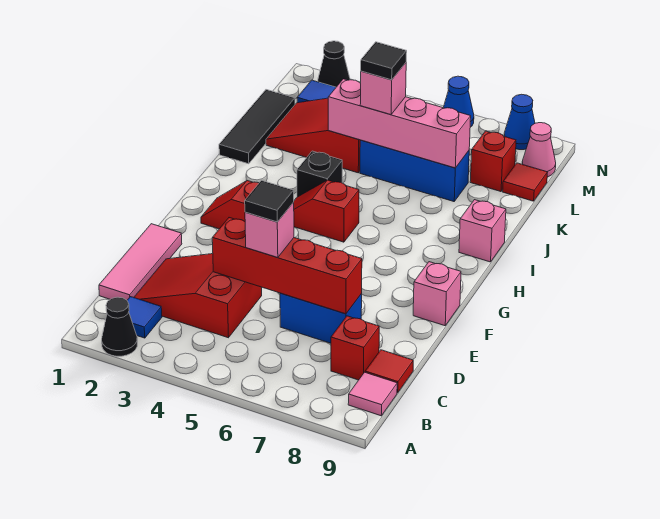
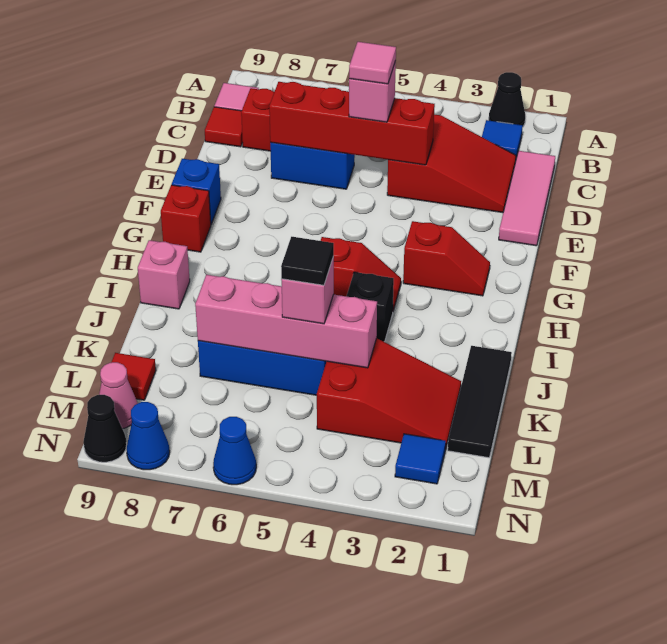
black tile D5 level 4 -> pink tile D5 level 4
pink brick F9 level 1 -> blue brick F9 level 1
red brick L8 level 1 -> red brick G9 level 1
black cone N2 level 1 -> black cone N9 level 1

